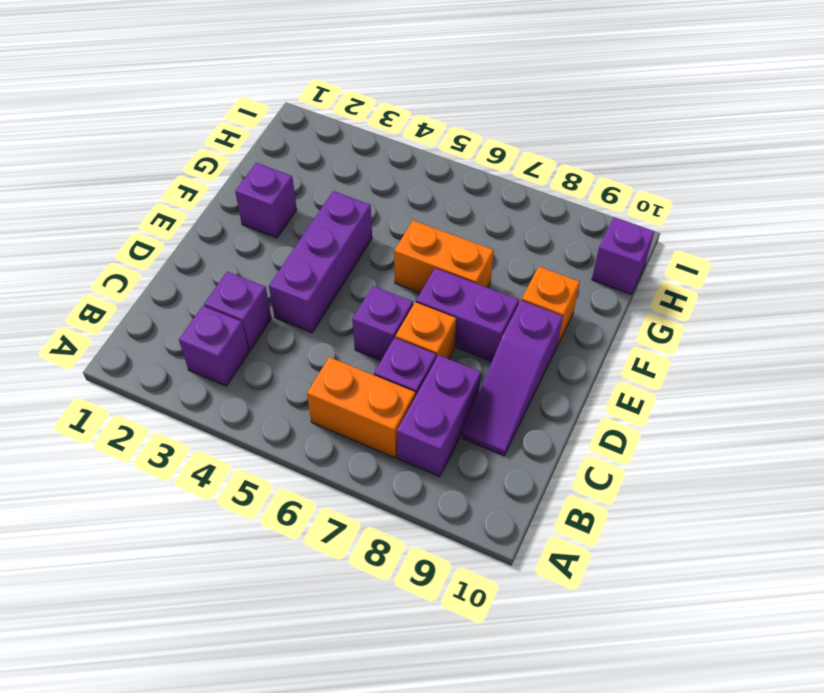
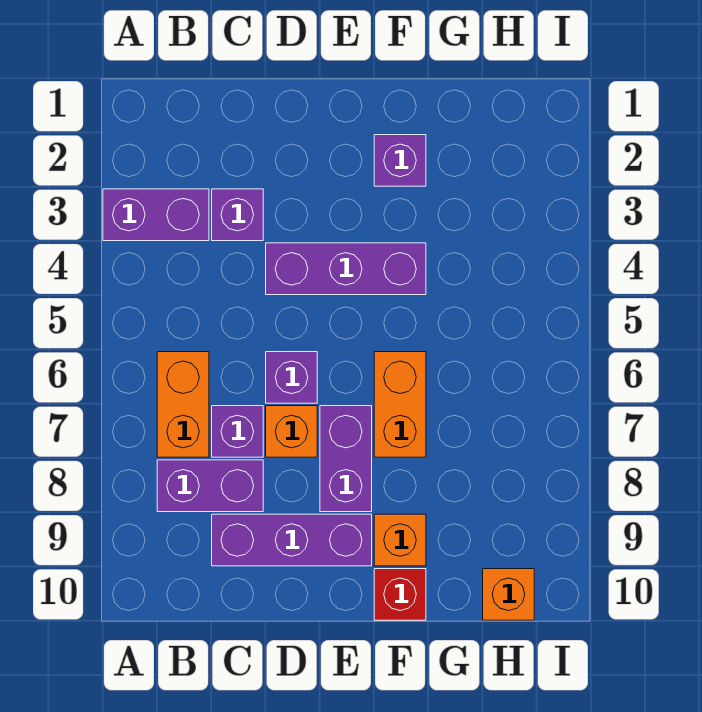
purple brick B3 level 1 -> purple brick A3:B3 level 1
purple slope C9:E9 level 1 top E -> purple brick C9:E9 level 1
none -> red brick F10 level 1
purple brick H10 level 1 -> orange brick H10 level 1

